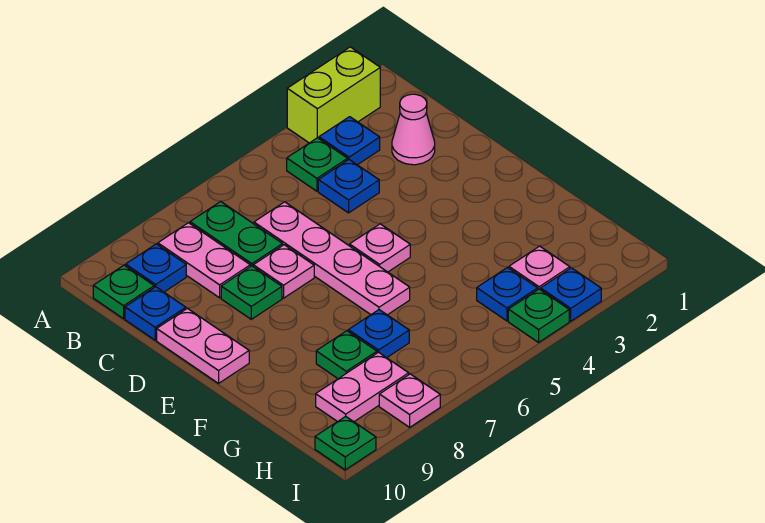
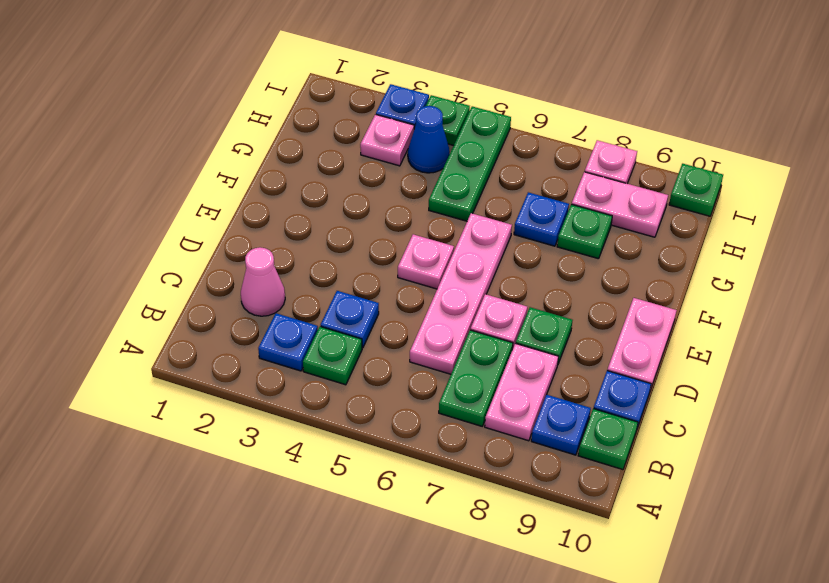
lime brick A2:A3 level 1 -> none
none -> green plate G5:I5 level 1
blue plate H4 level 1 -> blue cone H4 level 1

